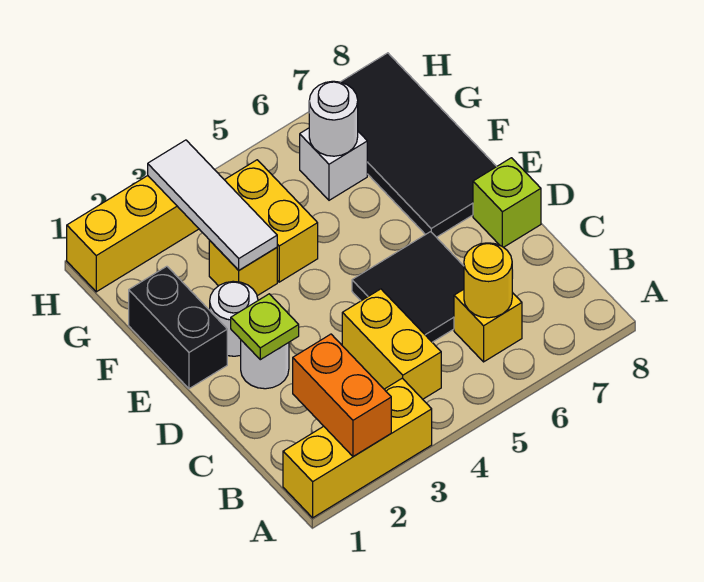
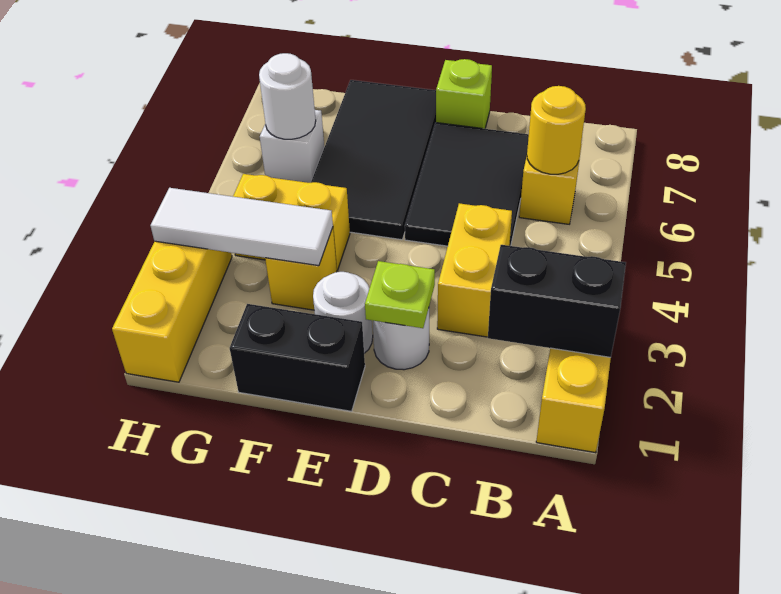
orange brick A2:B2 level 2 -> black brick A2:B2 level 2
yellow brick B4:C4 level 1 -> yellow brick C3:C4 level 1
black tile C5:D6 level 1 -> black tile C5:D7 level 1
black tile E7:H8 level 1 -> black tile E5:F8 level 1

